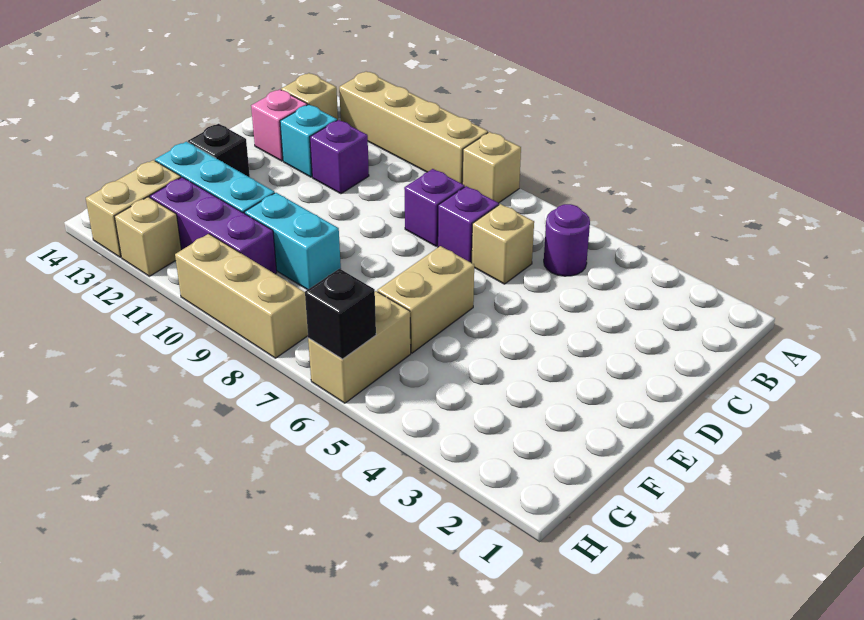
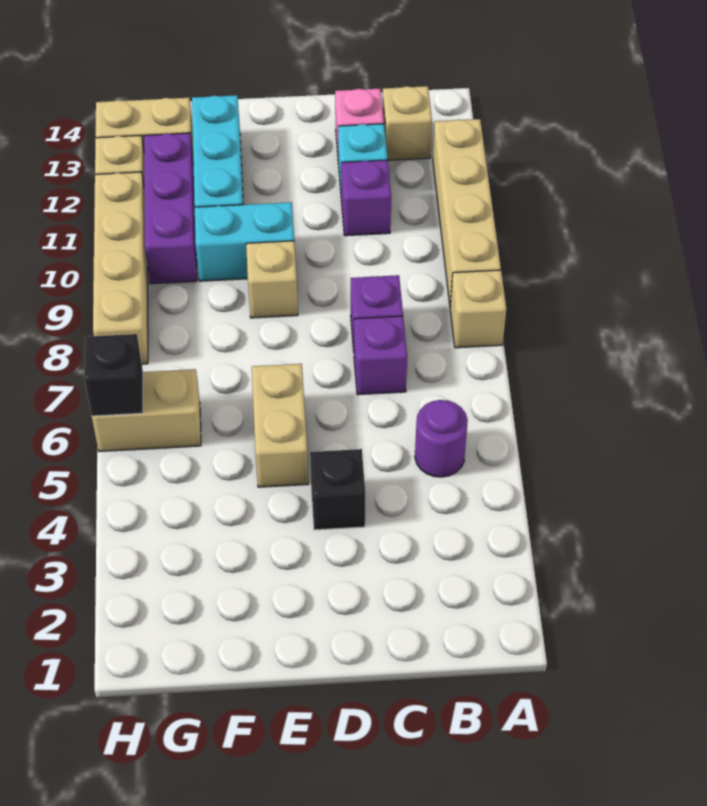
tan brick C6 level 1 -> tan brick E9 level 1
tan brick E6:F6 level 1 -> tan brick E5:E6 level 1
black brick E13 level 1 -> black brick D4 level 1
cyan brick F9:F10 level 1 -> cyan brick E10:F10 level 1
tan brick H8:H10 level 1 -> tan brick H8:H11 level 1

